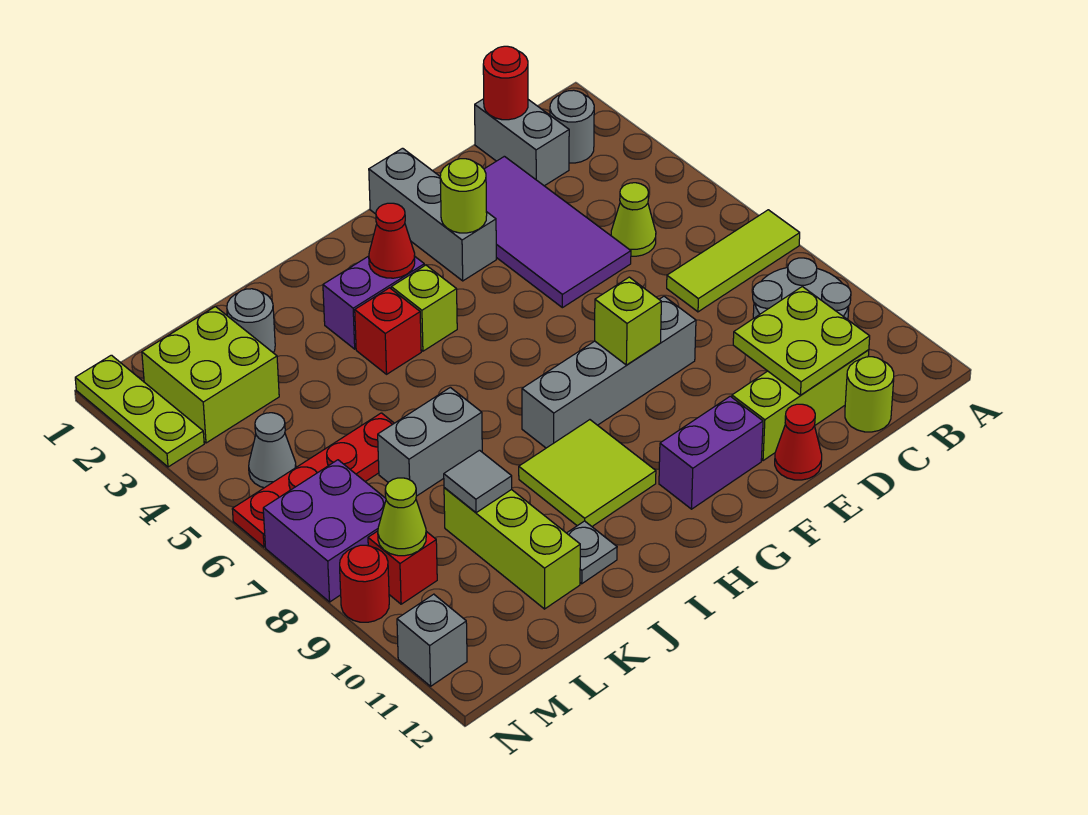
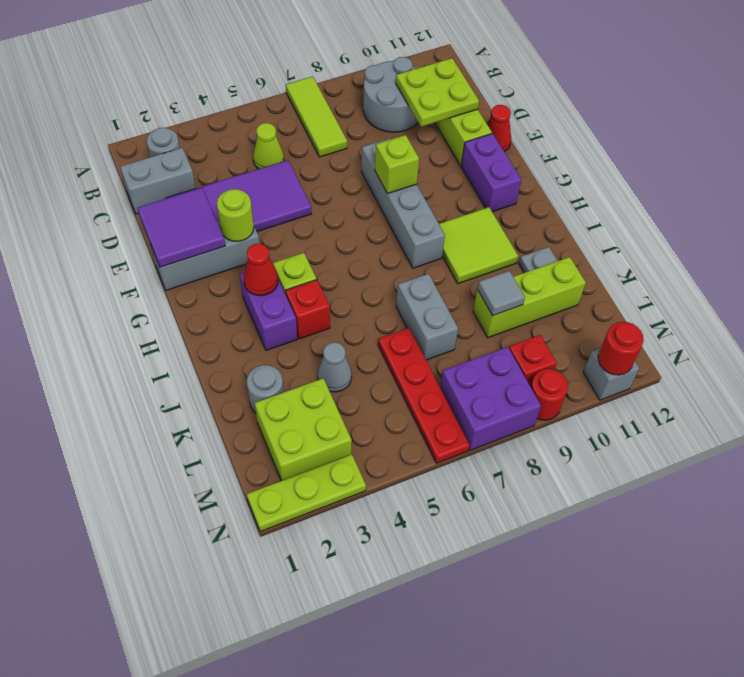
red round brick C1 level 2 -> red round brick N11 level 2
lime round brick C12 level 1 -> none
none -> purple tile E1:F2 level 2
grey cone M5 level 1 -> grey cone K4 level 1
lime cone M9 level 2 -> none

